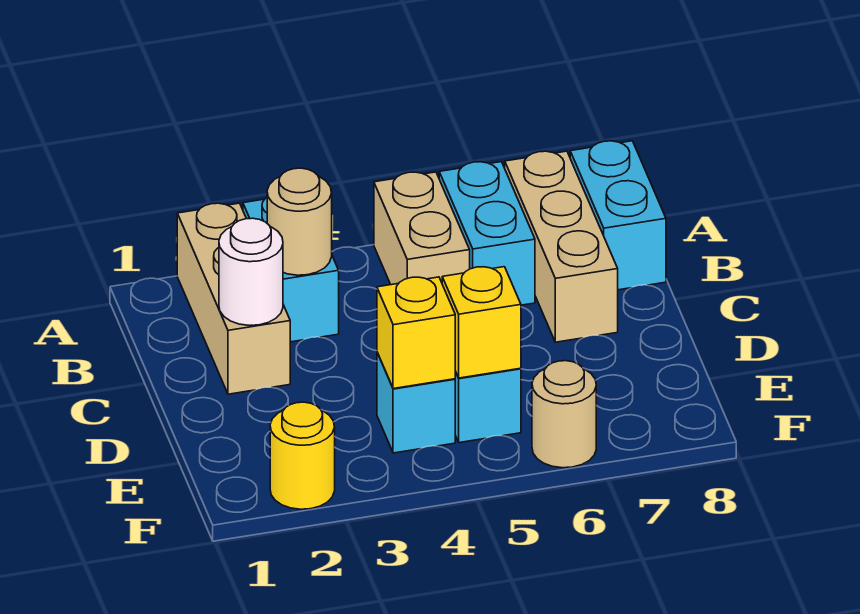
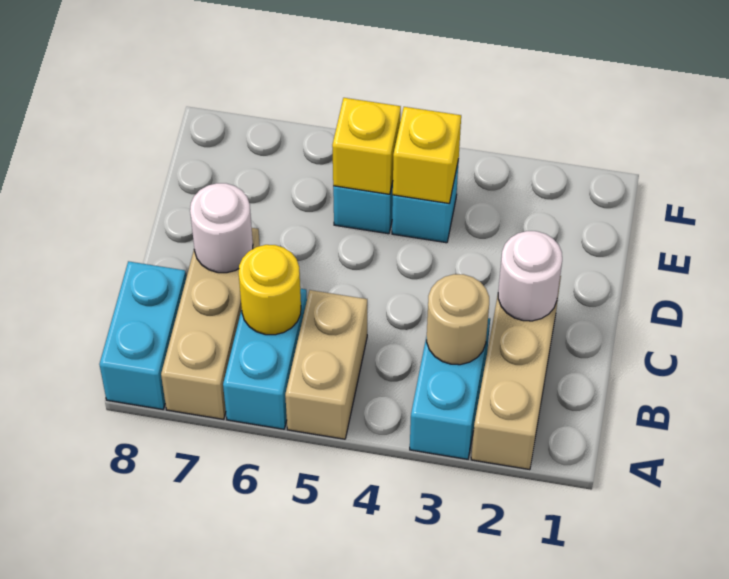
none -> white round brick C7 level 2
yellow round brick F2 level 1 -> yellow round brick B6 level 2
tan round brick F6 level 1 -> none

